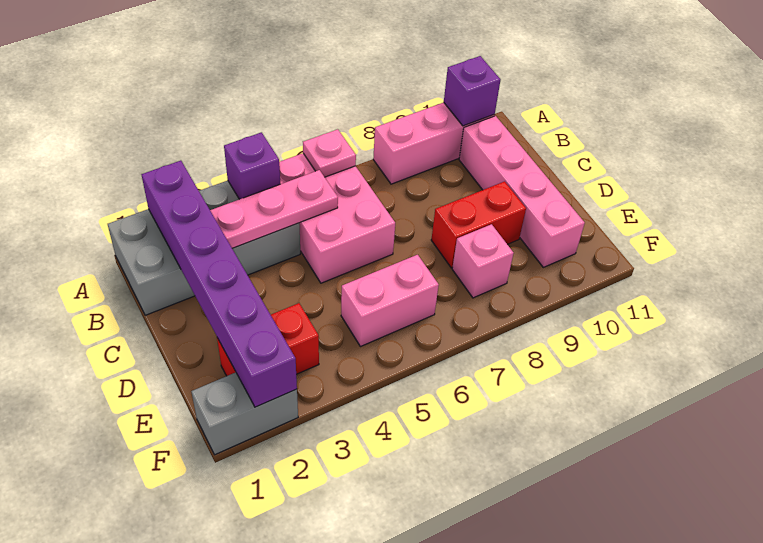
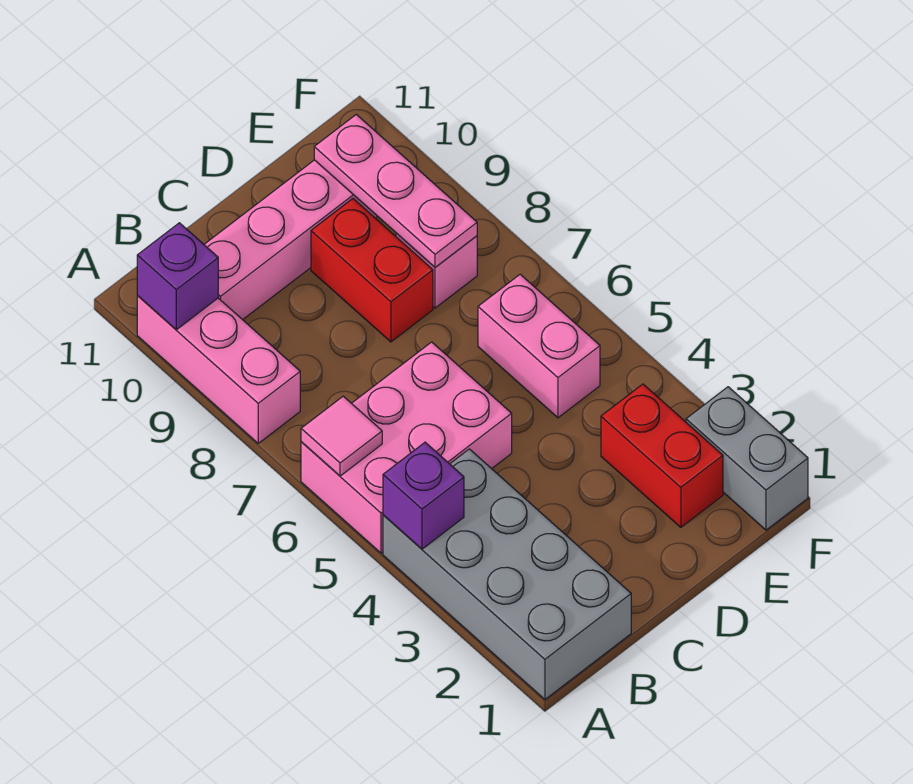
purple brick A2:F2 level 2 -> none
pink plate A6 level 2 -> pink tile A6 level 2
pink plate B3:B5 level 2 -> pink plate E8:E10 level 2

